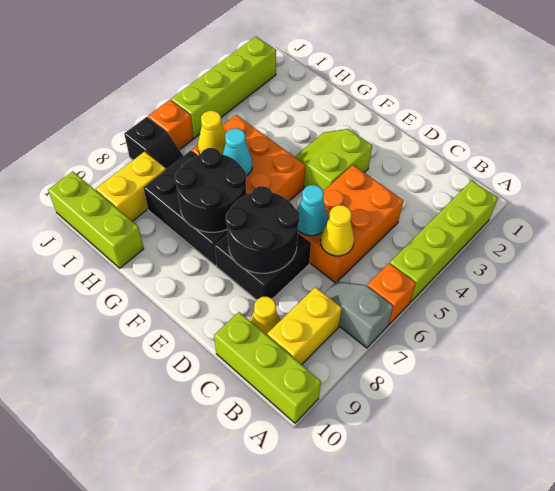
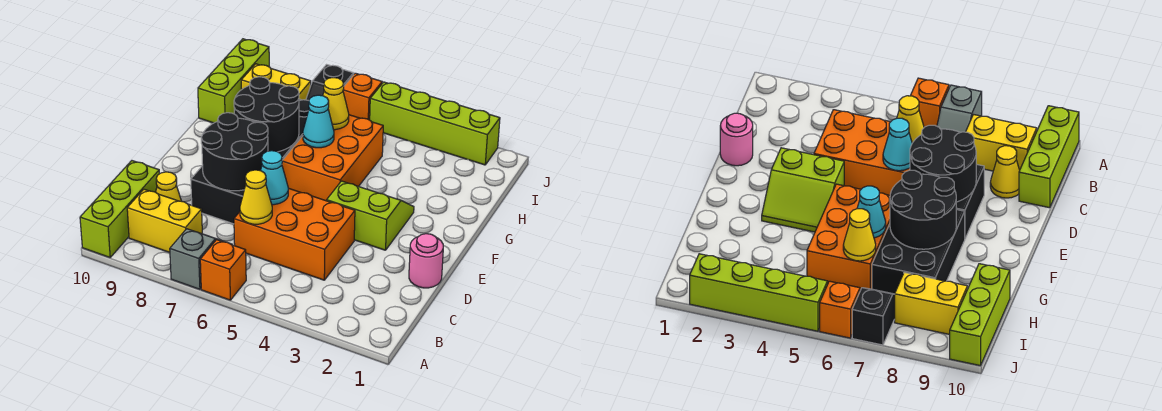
lime brick A2:A5 level 1 -> none
none -> pink round brick D1 level 1

